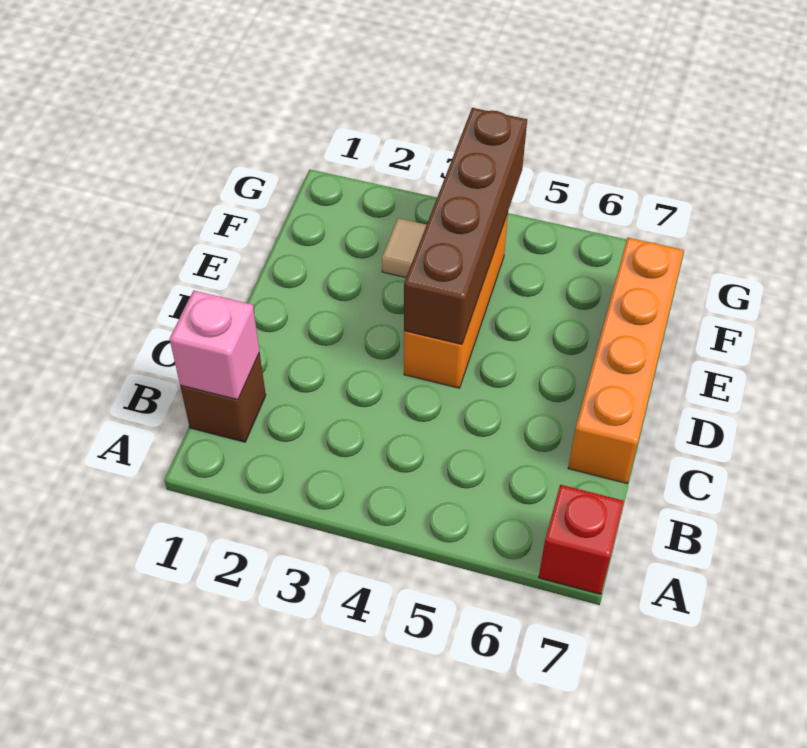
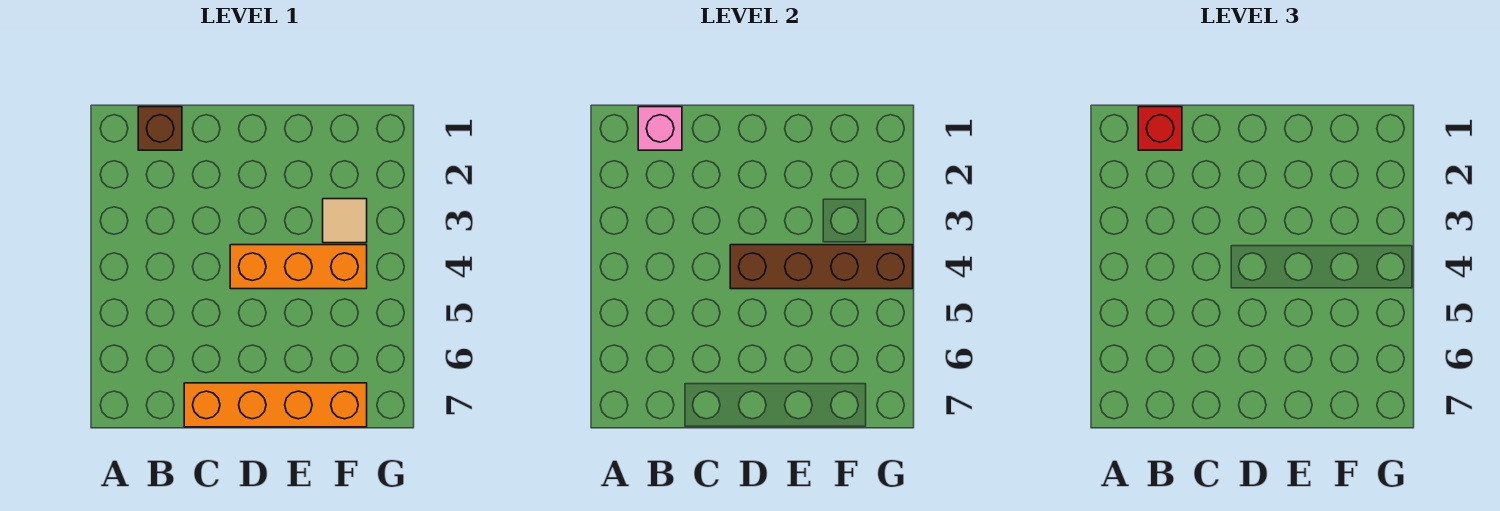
red brick A7 level 1 -> red brick B1 level 3

